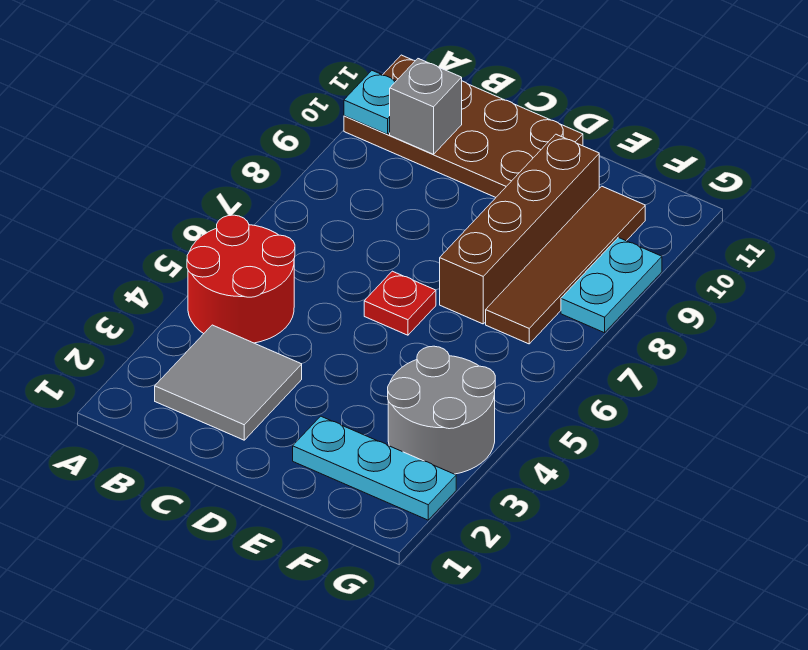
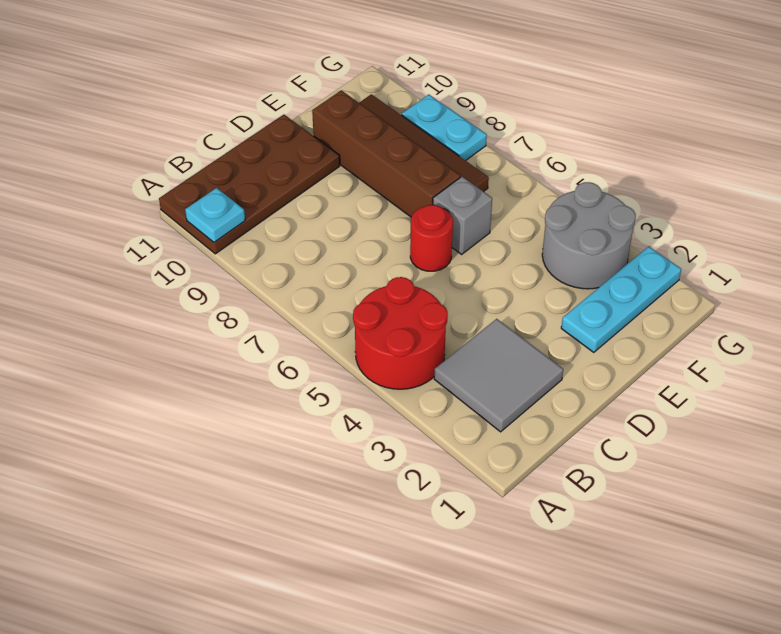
grey brick B10 level 2 -> grey brick E6 level 1
red plate D6 level 1 -> red round brick D6 level 1

